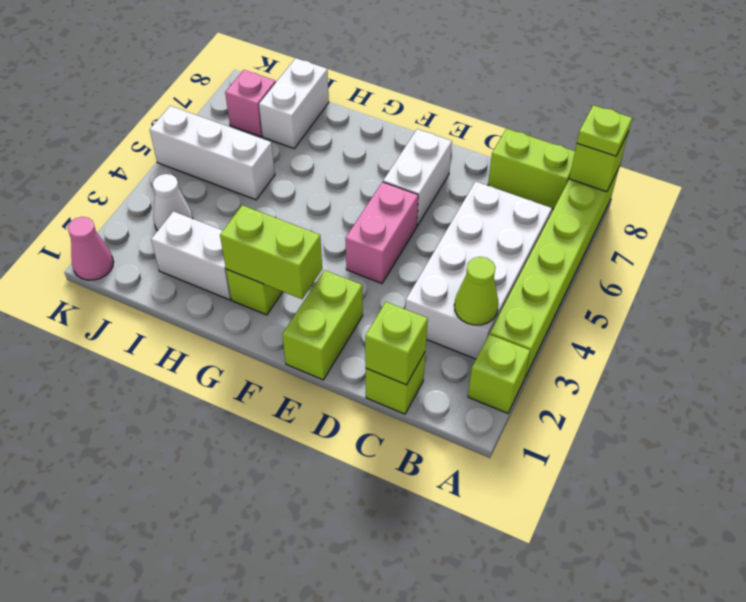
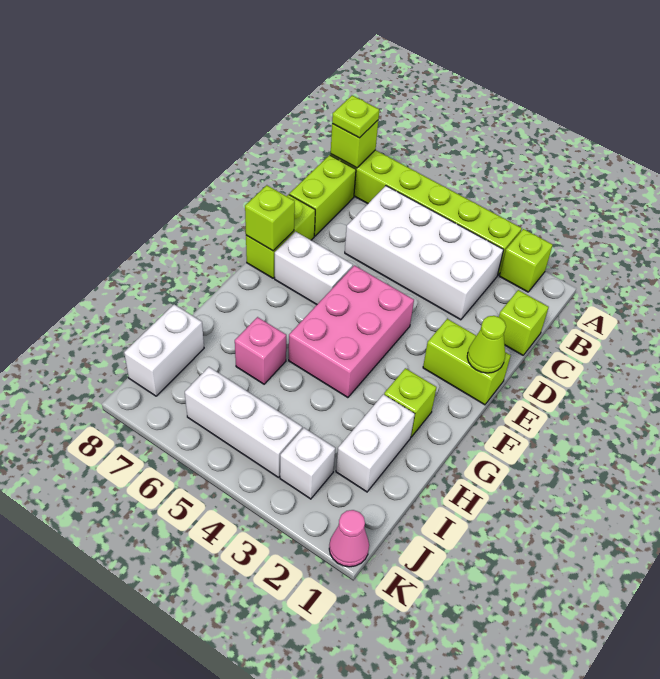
lime cone B3 level 2 -> lime cone E1 level 2
lime brick C1 level 2 -> lime brick E8 level 2
pink brick E4:E5 level 1 -> pink brick E4:G5 level 1
lime brick F2:G2 level 2 -> lime brick D8:E8 level 1
white brick I5:K5 level 1 -> white brick J4:J6 level 1
white brick I7:I8 level 1 -> white brick I8:J8 level 1
white cone J3 level 1 -> white brick J3 level 1
pink brick J7 level 1 -> pink brick H6 level 1

